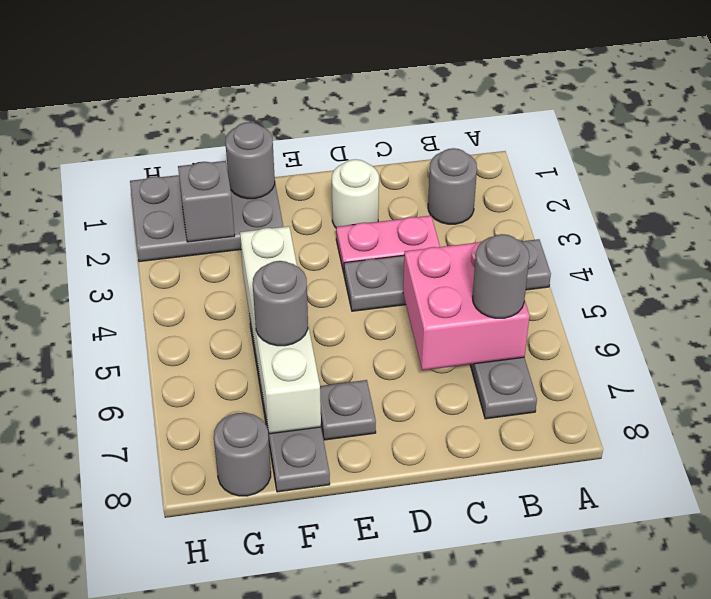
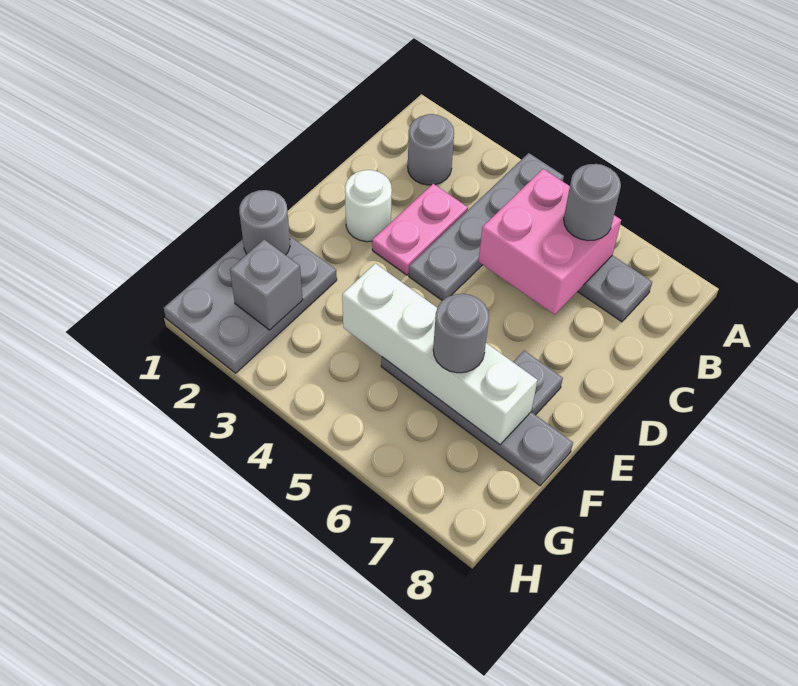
grey round brick G8 level 1 -> none

